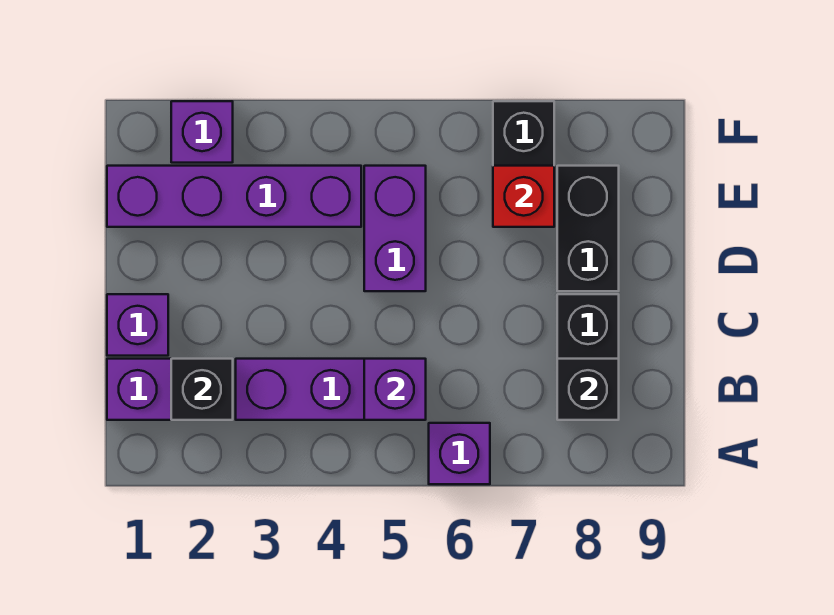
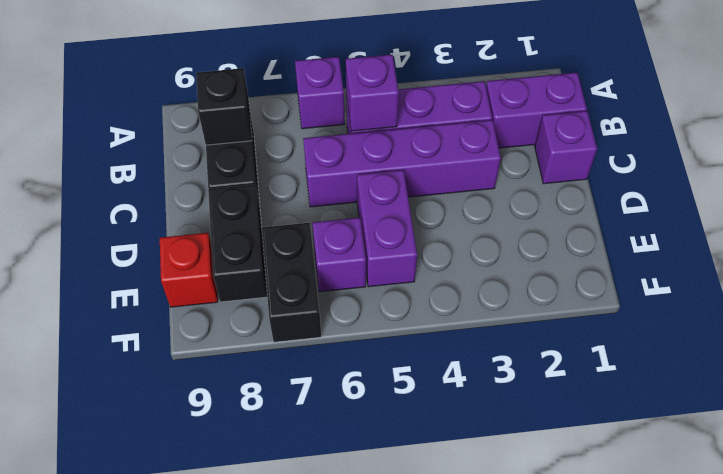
black brick B2 level 2 -> none
purple brick E1:E4 level 1 -> purple brick C3:C6 level 1
red brick E7 level 2 -> red brick E9 level 1
purple brick F2 level 1 -> purple brick E6 level 1

